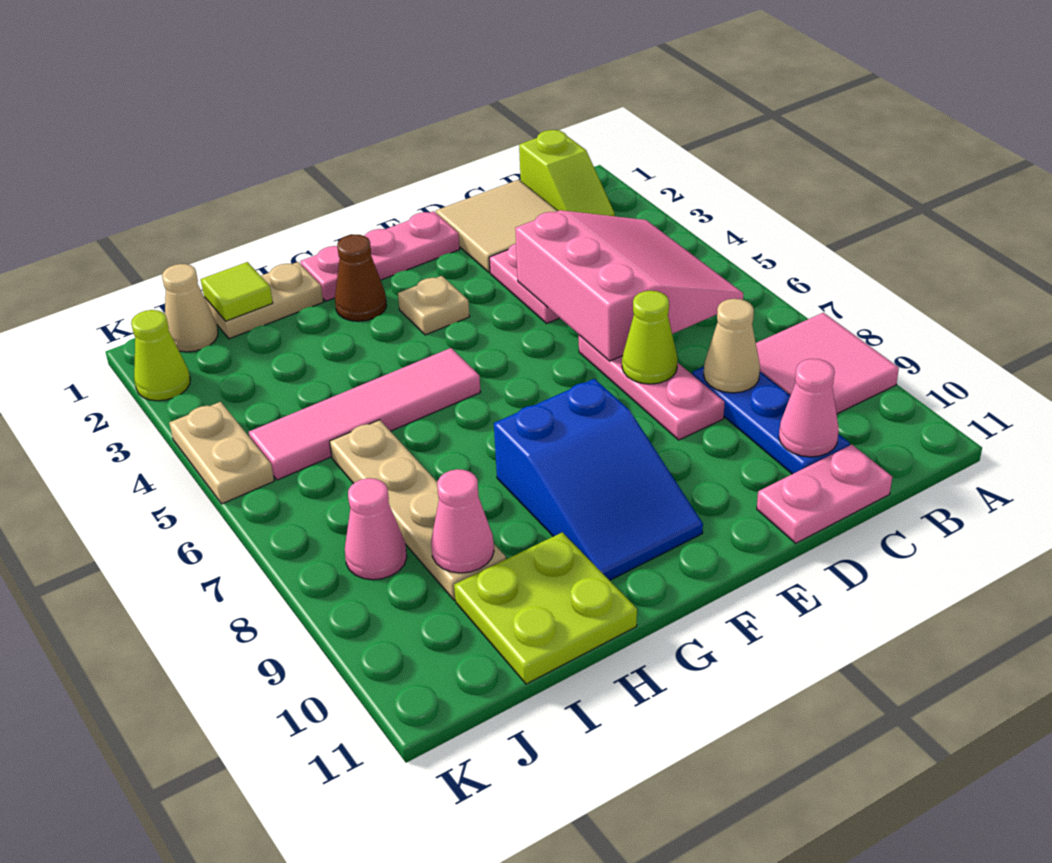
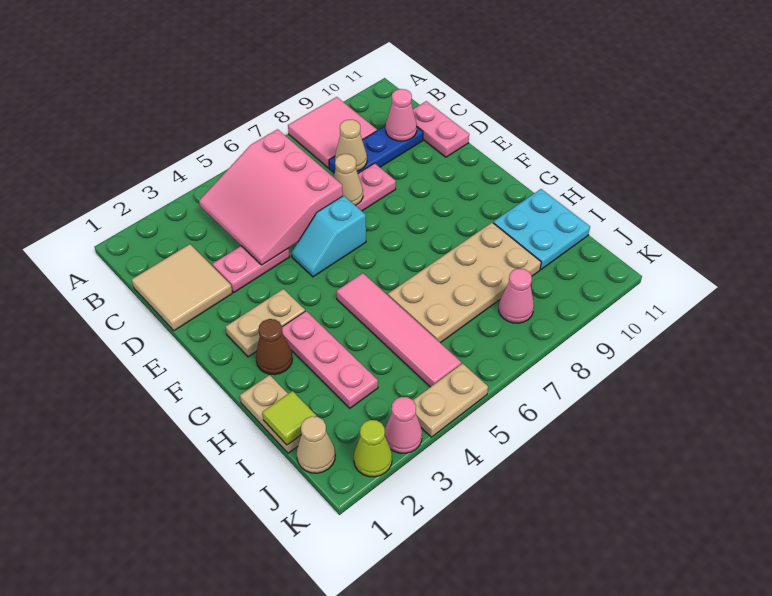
lime slope B1:B2 level 1 top 1 -> none
pink slope B4:D6 level 2 top D -> pink slope B4:D6 level 2 top 6
lime cone D7 level 2 -> tan cone D7 level 2
pink plate E1:G1 level 1 -> pink plate G3:I3 level 1
none -> cyan slope E5:E6 level 1 top 6
tan plate F3 level 1 -> tan plate F2:F3 level 1
blue slope F8:G10 level 1 top 8 -> none
lime plate H10:I11 level 1 -> cyan plate H10:I11 level 1
tan plate I6:I9 level 1 -> tan plate H6:I9 level 1
pink cone I9 level 2 -> pink cone K3 level 1

